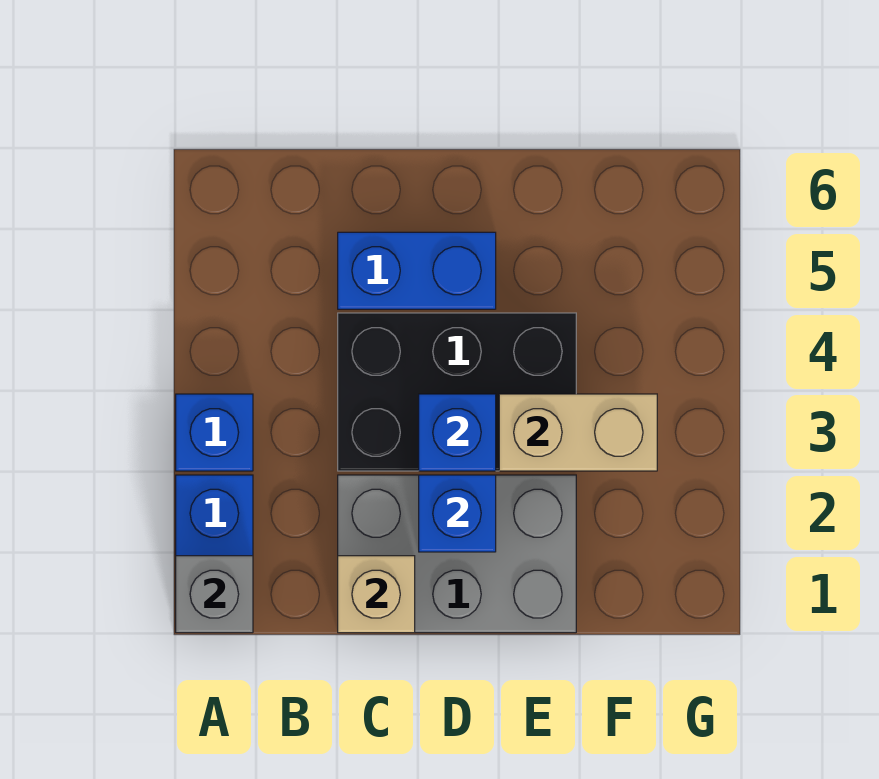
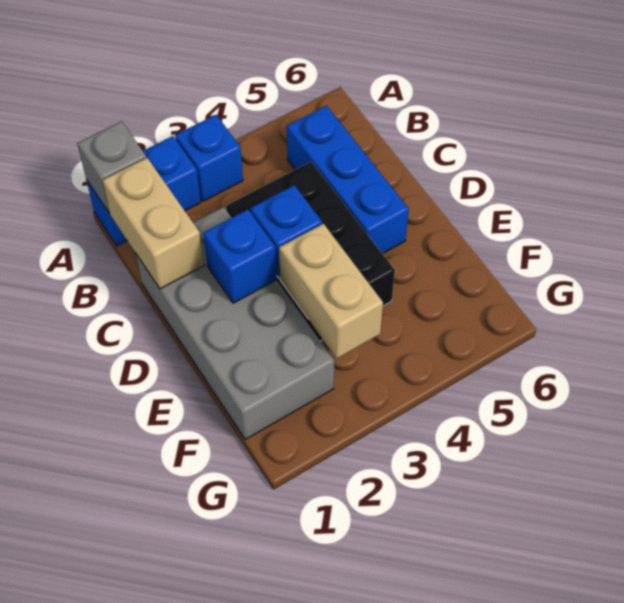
grey brick C1:E2 level 1 -> grey brick C1:F2 level 1
tan brick C1 level 2 -> tan brick B1:C1 level 2
blue brick C5:D5 level 1 -> blue brick B5:D5 level 1

